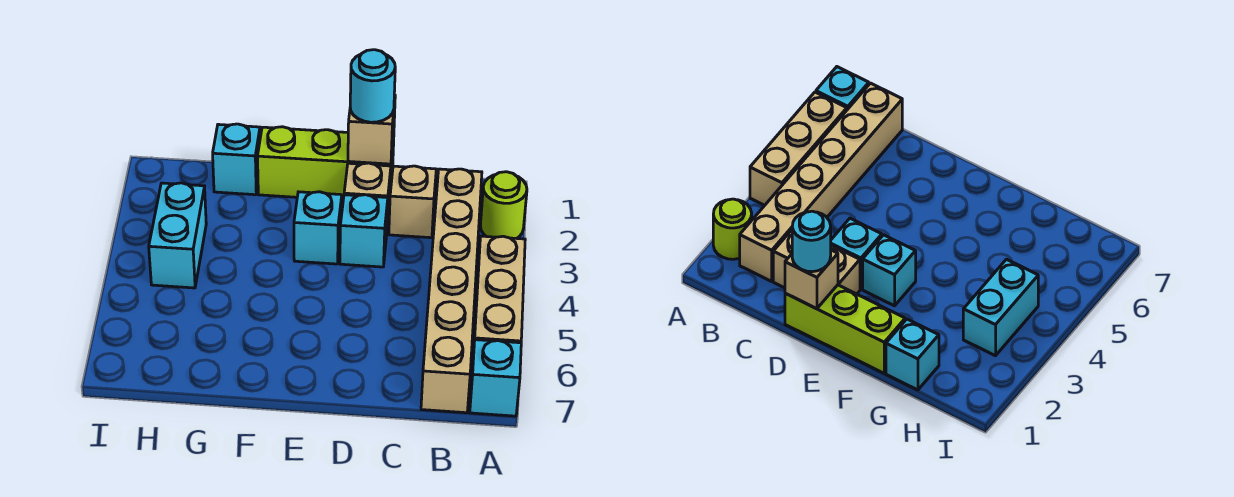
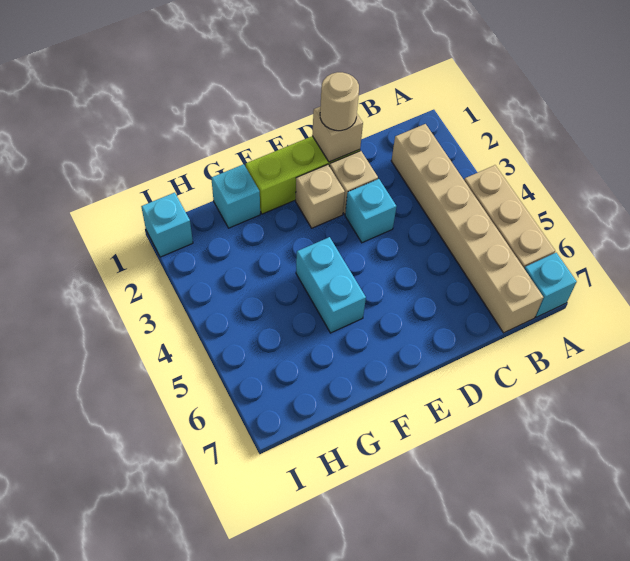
lime round brick A2 level 1 -> none
tan brick C2 level 1 -> tan brick E2 level 1
cyan round brick D1 level 3 -> tan round brick D1 level 3
cyan brick E3 level 1 -> cyan brick I1 level 1
cyan brick H3:H4 level 1 -> cyan brick F4:F5 level 1

